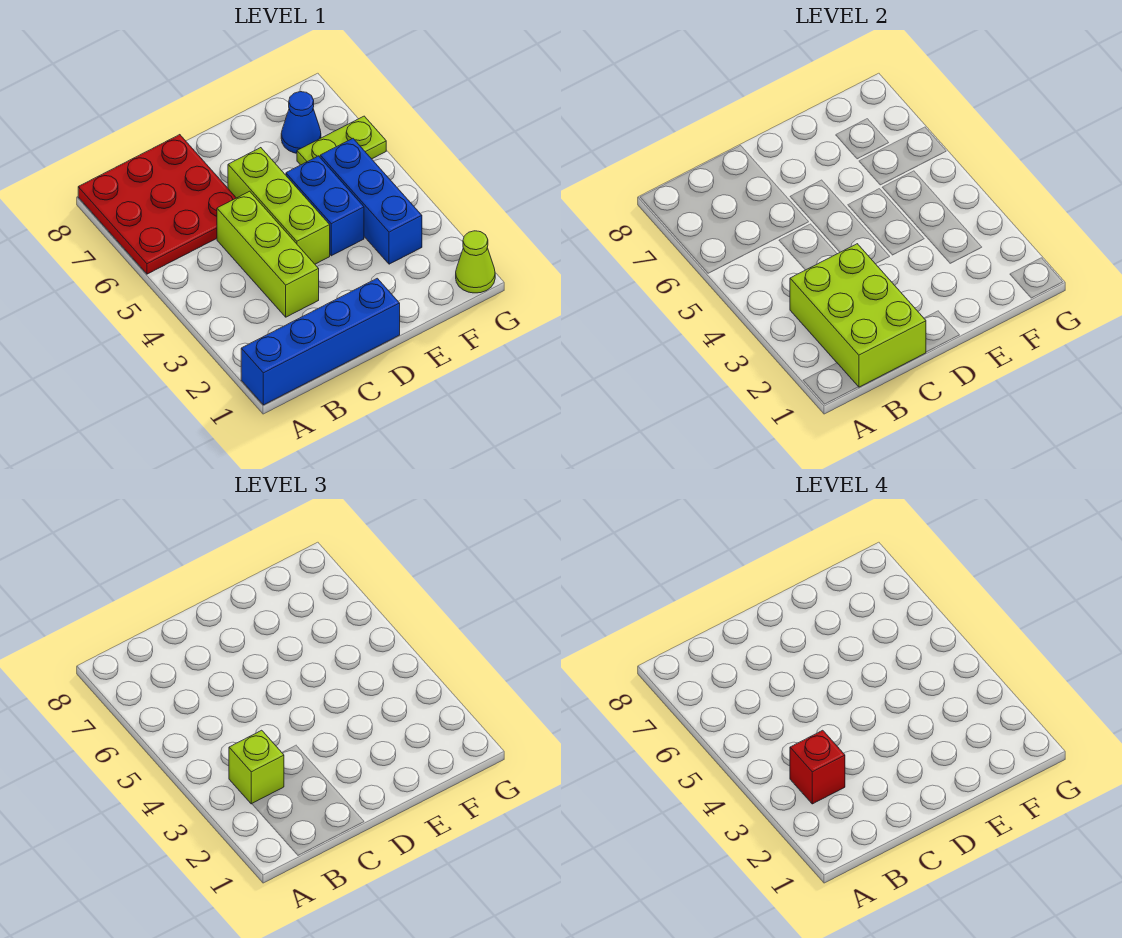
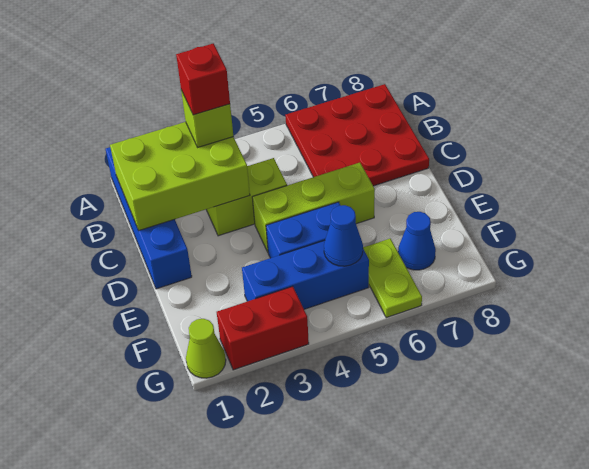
lime brick C3:C5 level 1 -> lime brick C3:C4 level 1
none -> blue cone F5 level 2
none -> red brick G2:G3 level 1

